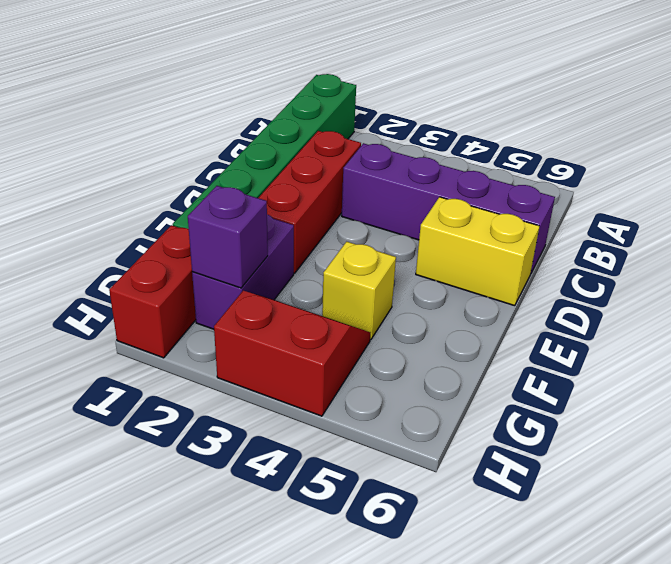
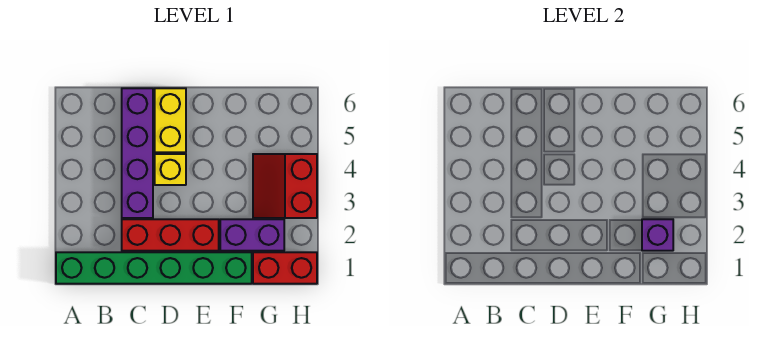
yellow brick F4 level 1 -> yellow brick D4 level 1

